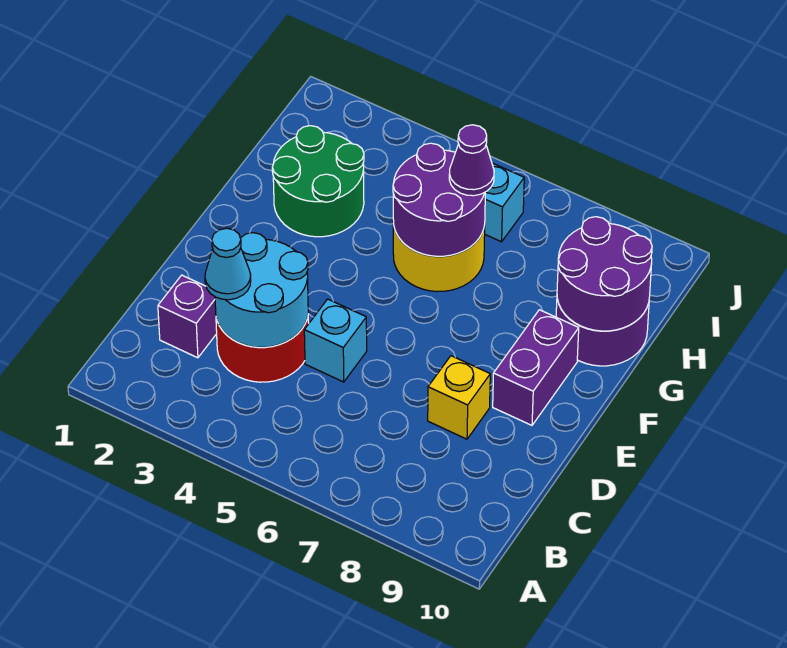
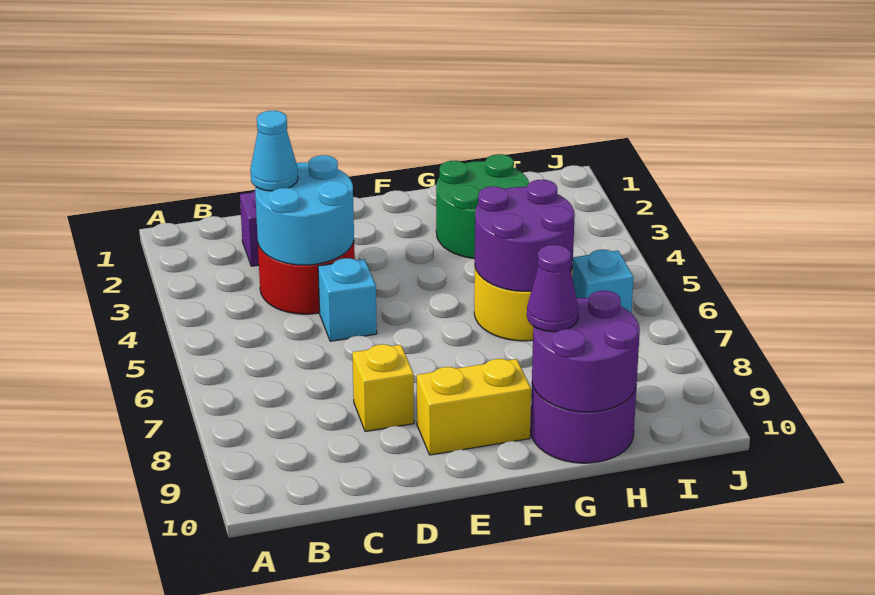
purple brick E9:F9 level 1 -> yellow brick E9:F9 level 1
purple cone H6 level 3 -> purple cone G9 level 3

